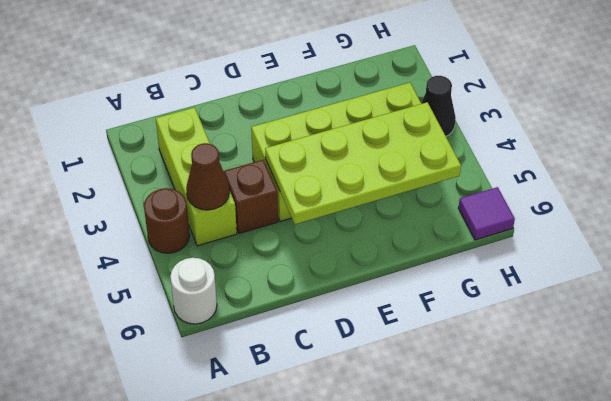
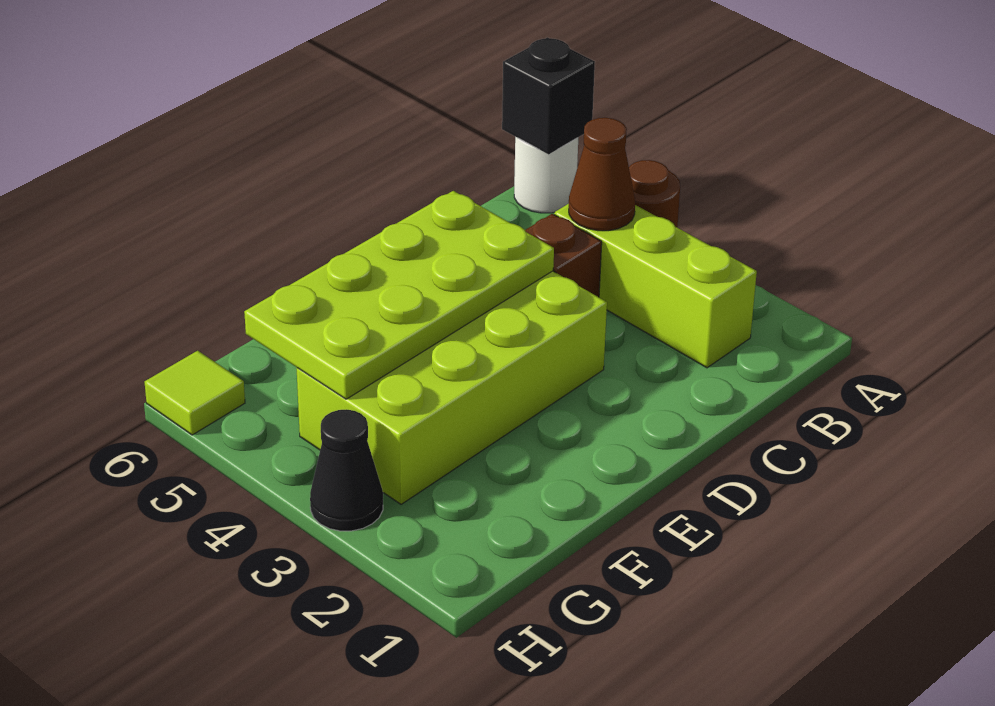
none -> black brick A6 level 2
purple tile H6 level 1 -> lime tile H6 level 1

